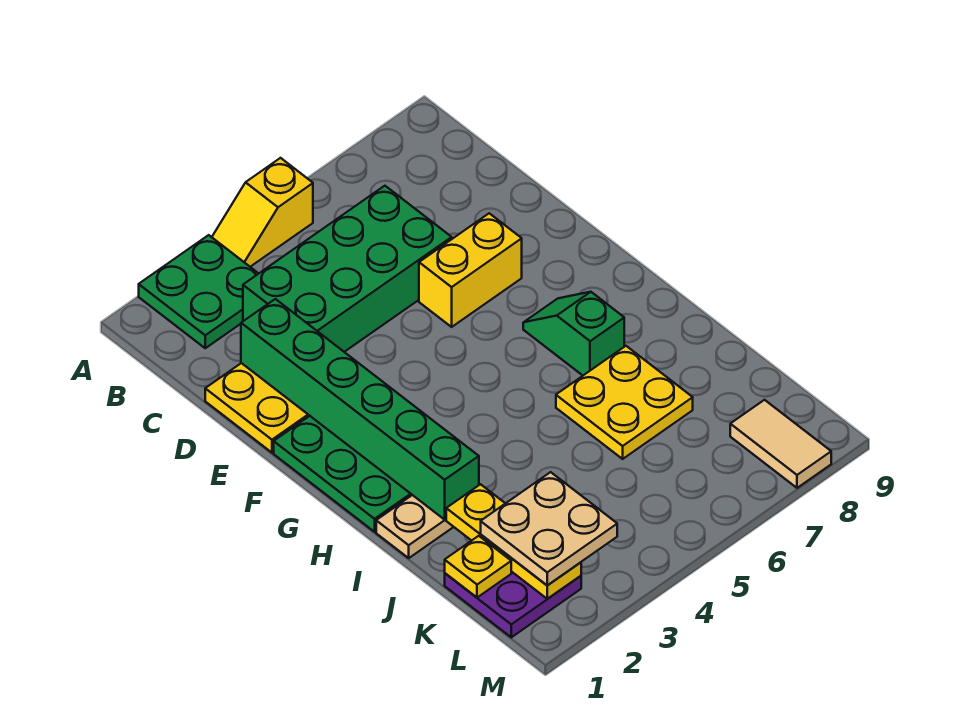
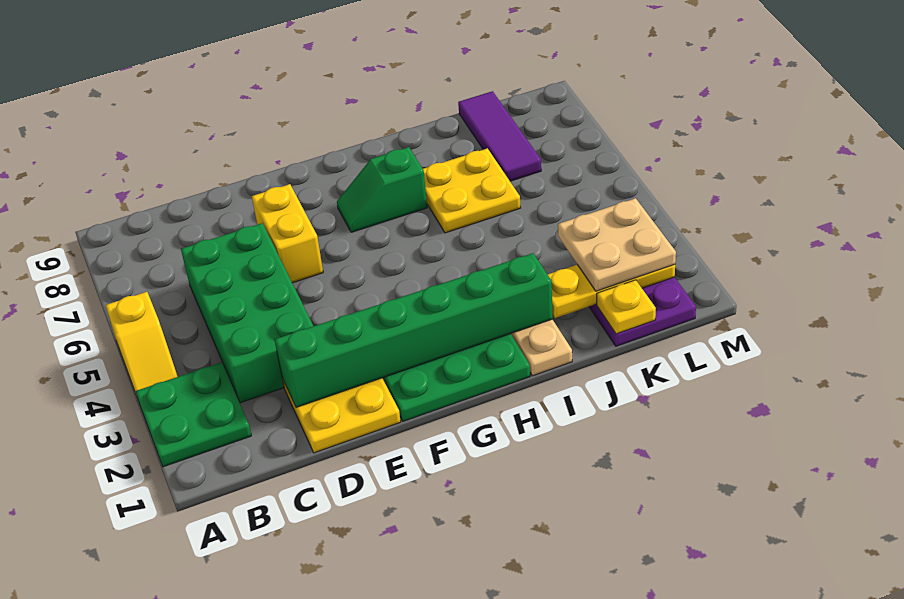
none -> purple tile K7:K9 level 1
tan tile L8:M8 level 1 -> none

